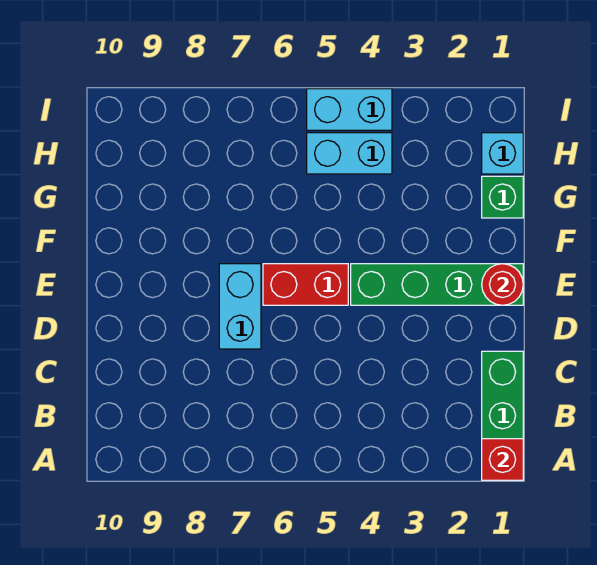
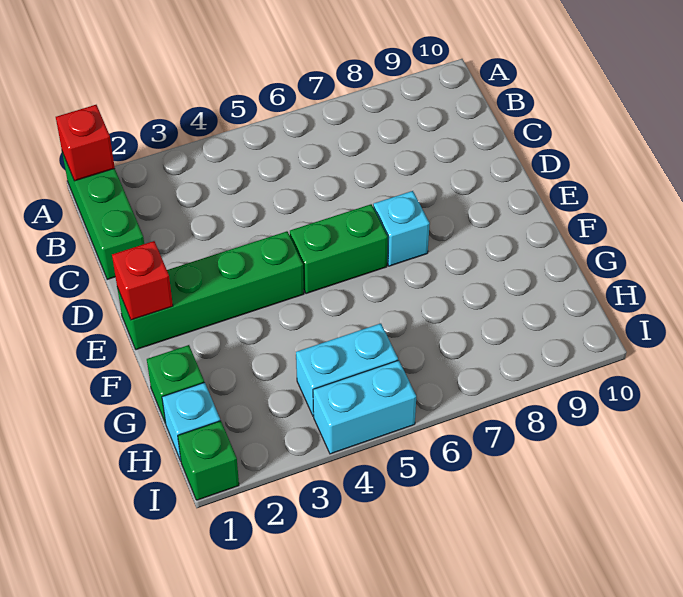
cyan brick D7:E7 level 1 -> cyan brick E7 level 1
red round brick E1 level 2 -> red brick E1 level 2
red brick E5:E6 level 1 -> green brick E5:E6 level 1
none -> green brick I1 level 1

